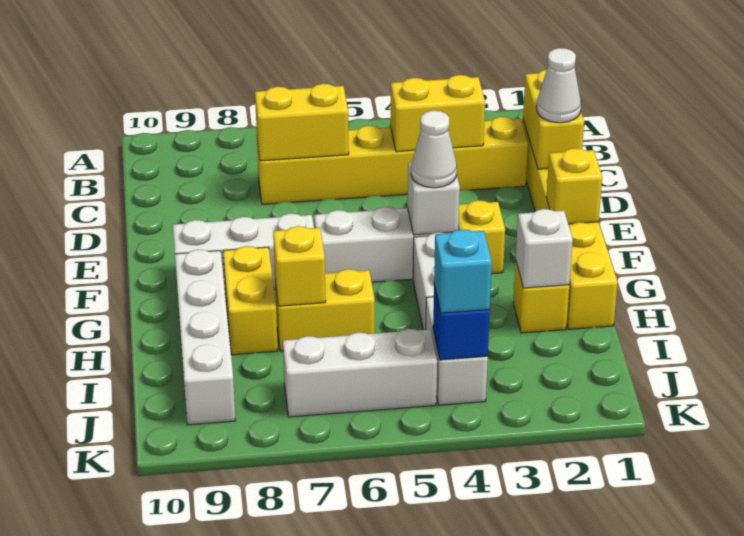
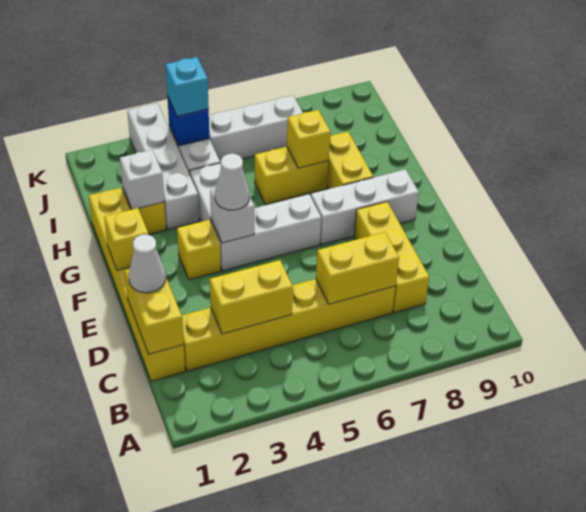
none -> yellow brick C8:E8 level 1
white brick G9:J9 level 1 -> white brick H3:K3 level 1

